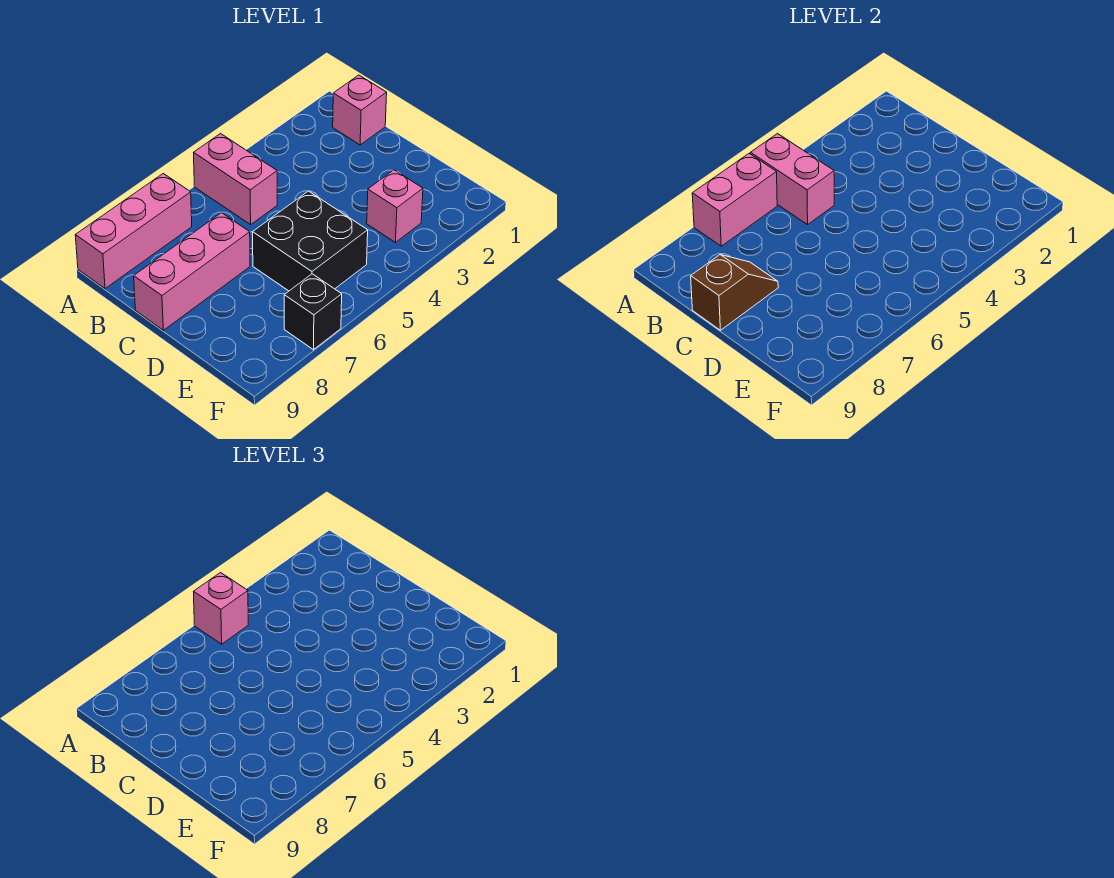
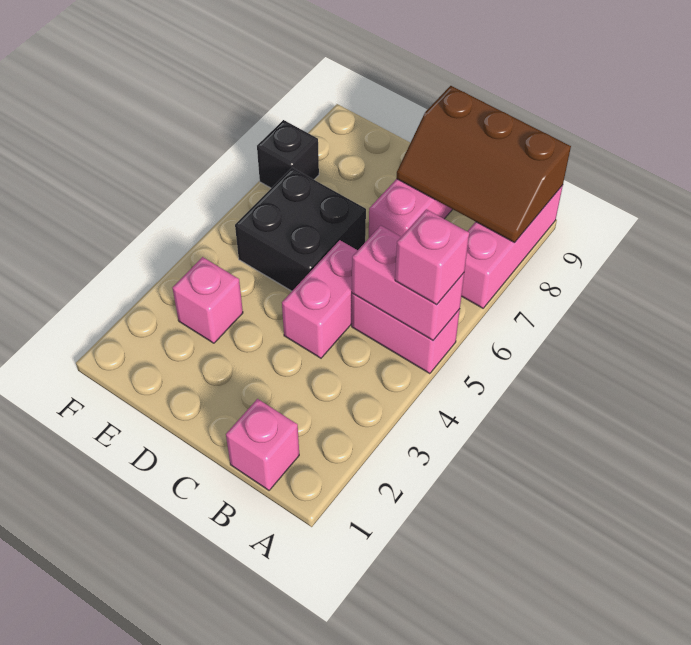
pink brick A6:A7 level 2 -> pink brick C4:C5 level 1
brown slope C8:C9 level 2 top 9 -> brown slope A8:C9 level 2 top 9

